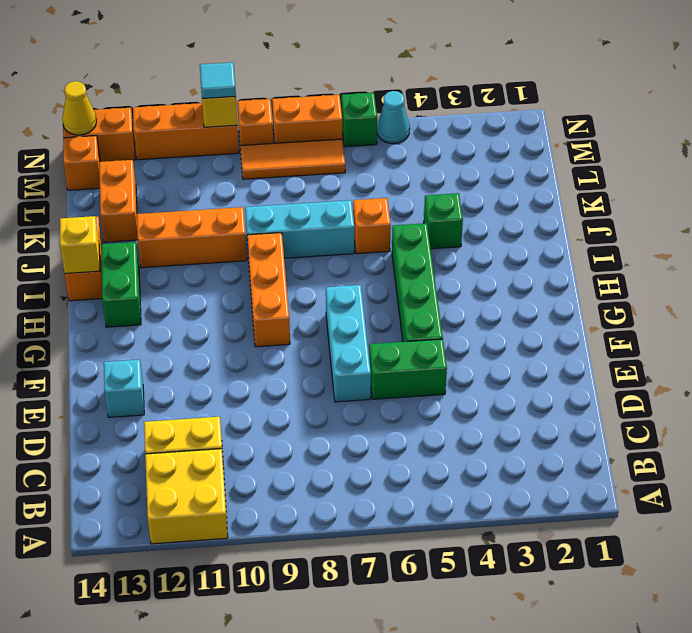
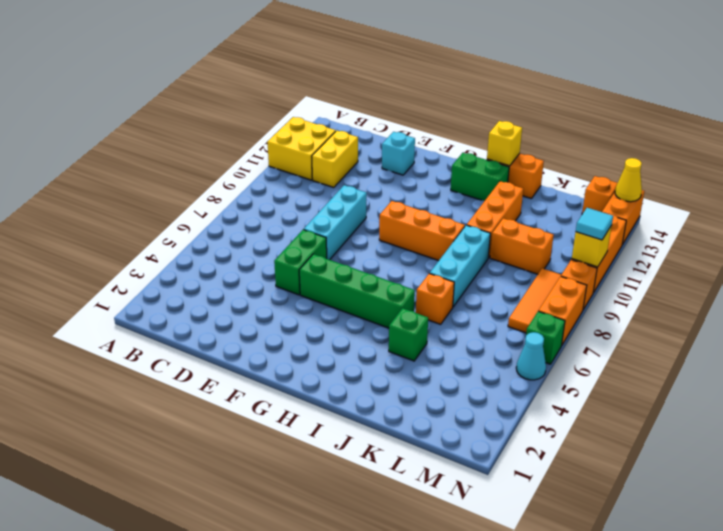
cyan brick E7:G7 level 1 -> cyan brick E7:E9 level 1
orange brick K13:L13 level 1 -> orange brick K10:L10 level 1

